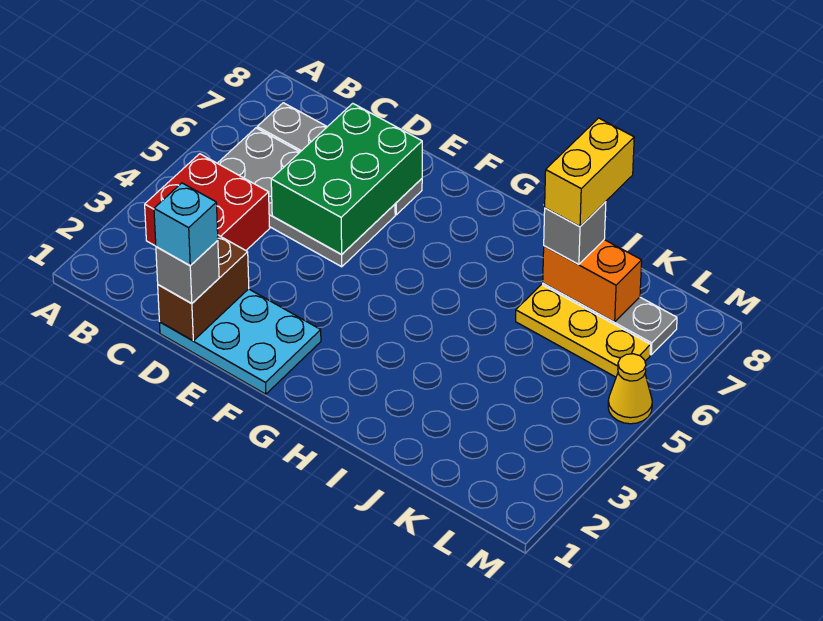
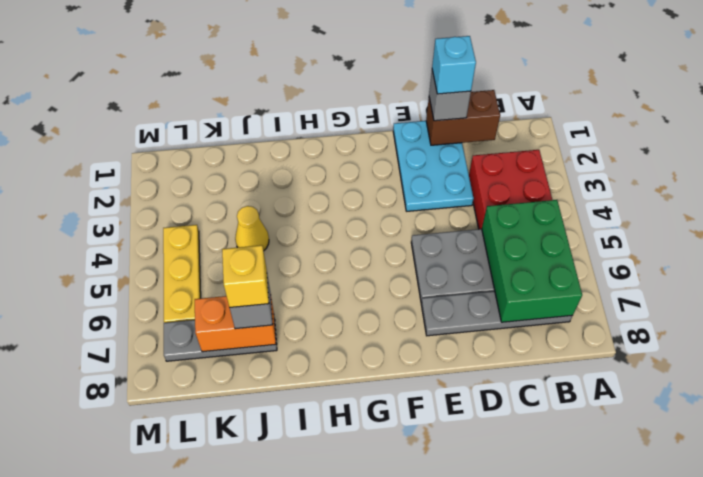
cyan plate D1:F2 level 1 -> cyan plate D1:E3 level 1
brown brick D1:D2 level 2 -> brown brick C1:D1 level 2
green brick D5:E7 level 2 -> green brick B5:C7 level 2
yellow plate J6:L6 level 1 -> yellow plate L4:L6 level 1
yellow brick J7:J8 level 4 -> yellow brick J7 level 4
yellow cone M5 level 1 -> yellow cone J4 level 1

